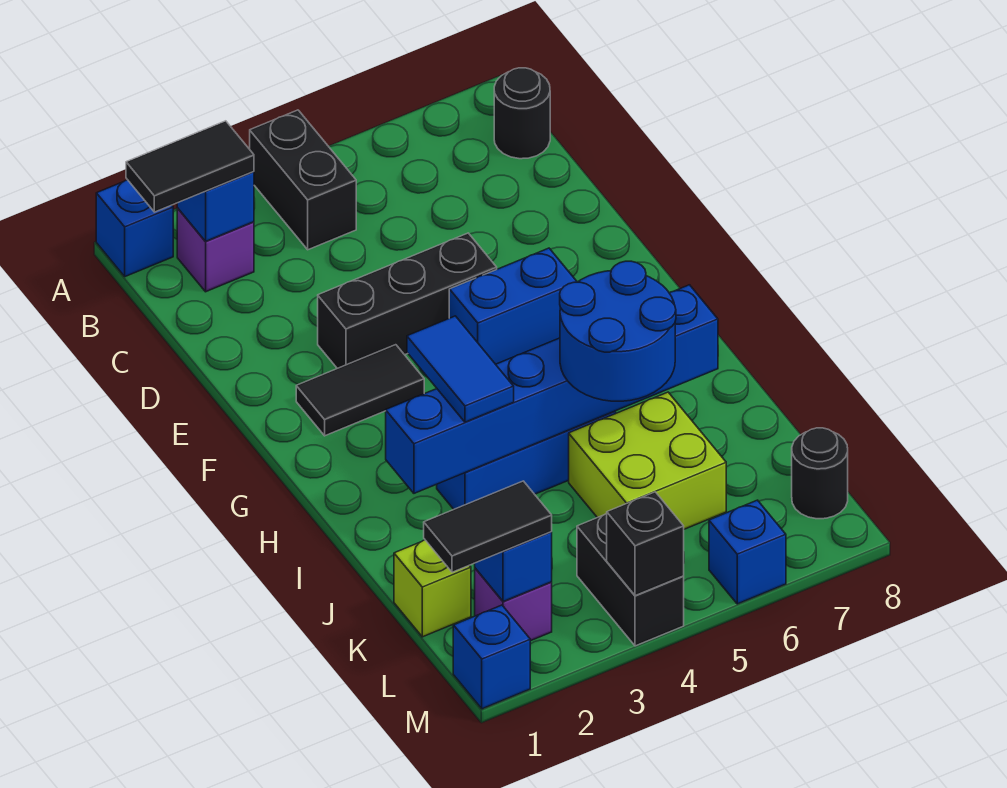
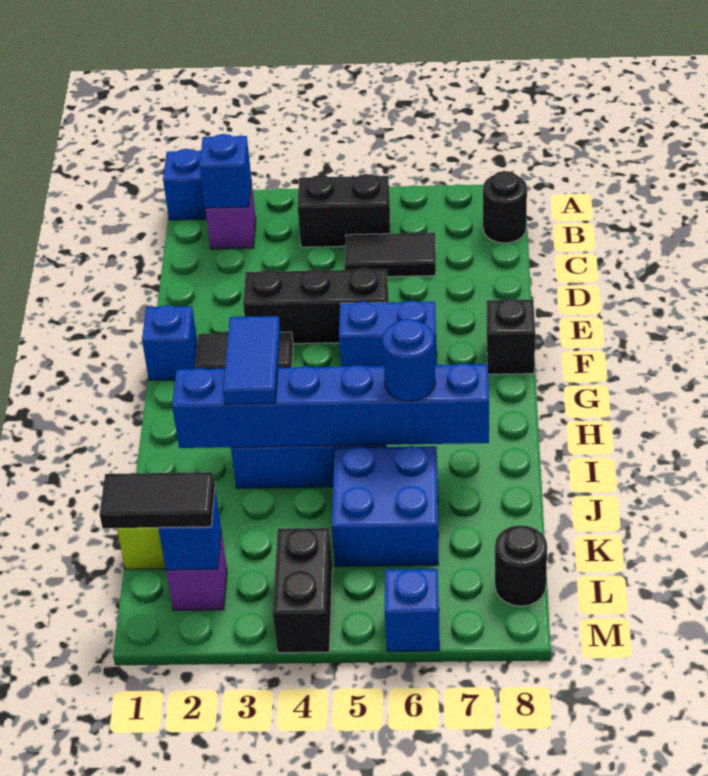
black brick A4:B4 level 1 -> black brick B4:B5 level 1
black tile B1:B2 level 3 -> black tile C5:C6 level 1
blue round brick I5:J6 level 3 -> blue round brick I6 level 3
lime brick J5:K6 level 1 -> blue brick J5:K6 level 1
blue brick M1 level 1 -> blue brick F1 level 1
black brick M4 level 2 -> black brick F8 level 1

